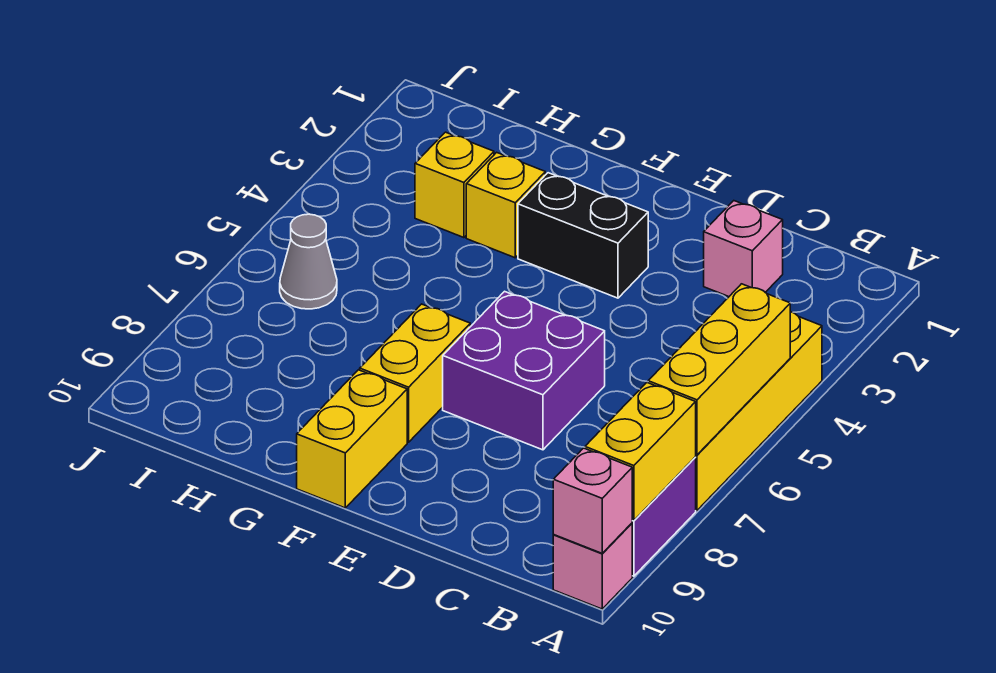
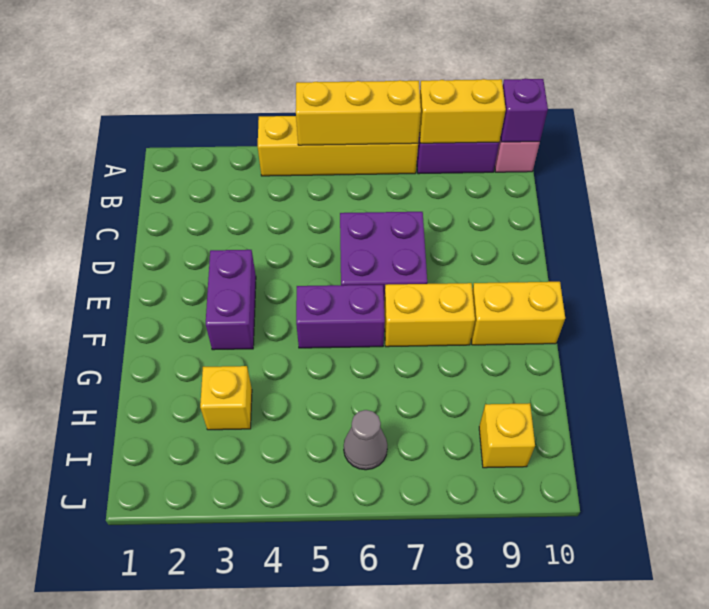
pink brick A10 level 2 -> purple brick A10 level 2
pink brick C2 level 1 -> none
black brick E3:F3 level 1 -> purple brick E3:F3 level 1
none -> purple brick F5:F6 level 1
yellow brick G3 level 1 -> yellow brick I9 level 1

